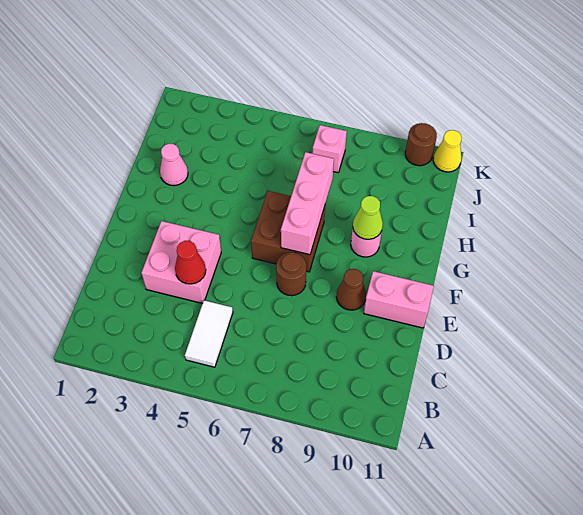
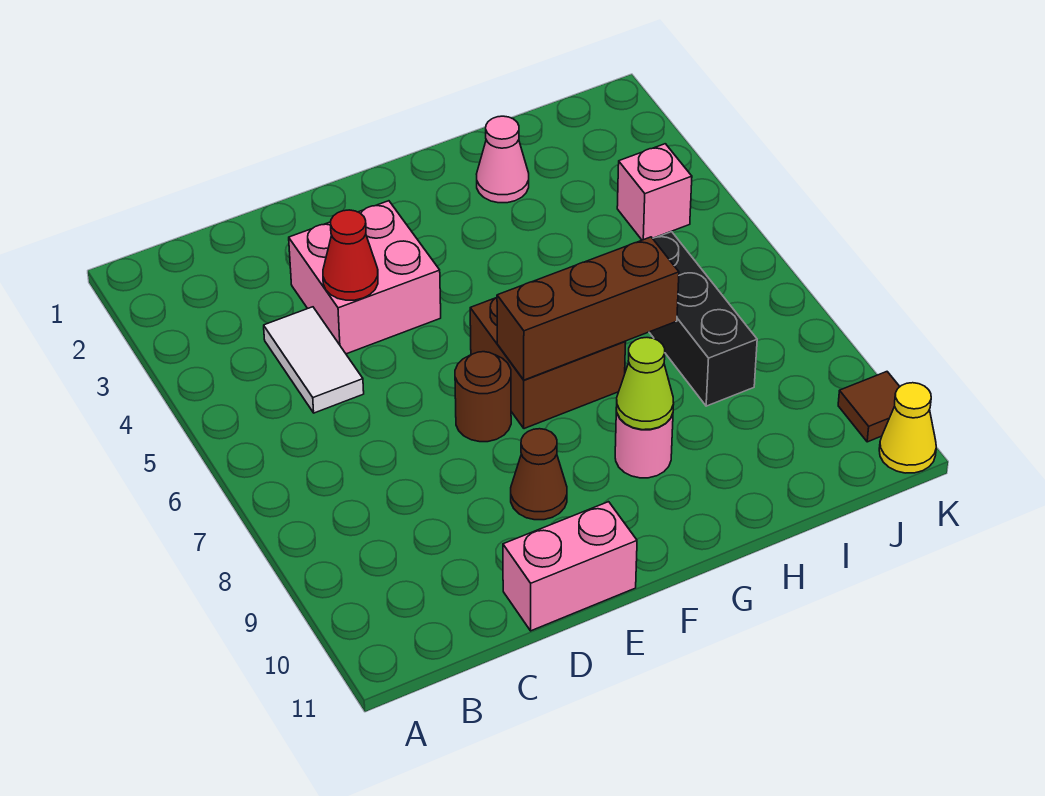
white tile B5:C5 level 1 -> white tile C4:C5 level 1
pink brick E10:E11 level 1 -> pink brick D11:E11 level 1
pink brick F7:H7 level 2 -> brown brick F7:H7 level 2
none -> black brick I6:I8 level 1
pink brick J7 level 1 -> pink brick J4 level 1
brown round brick K10 level 1 -> brown tile K10 level 1

